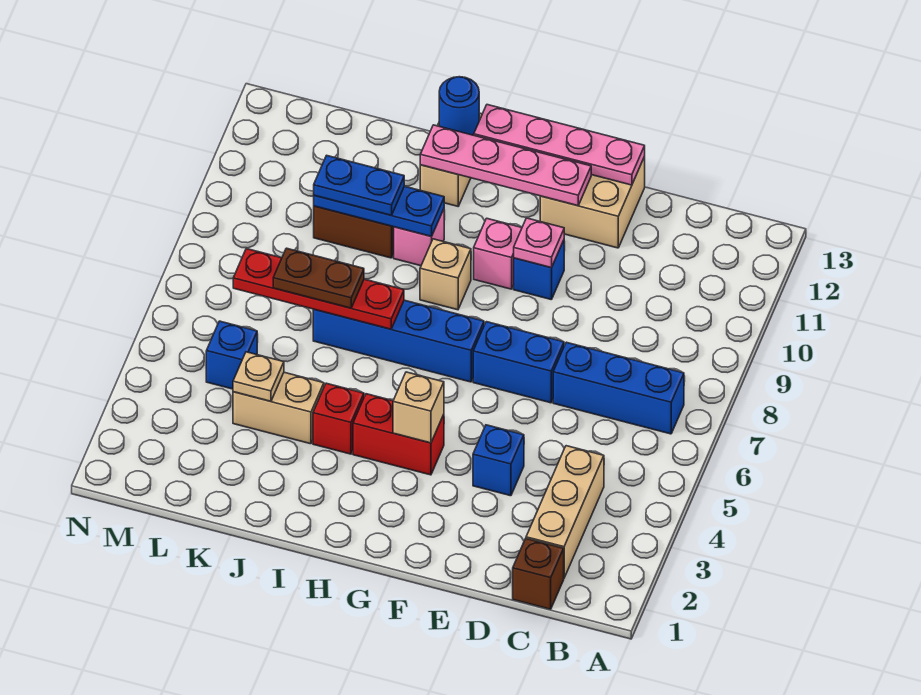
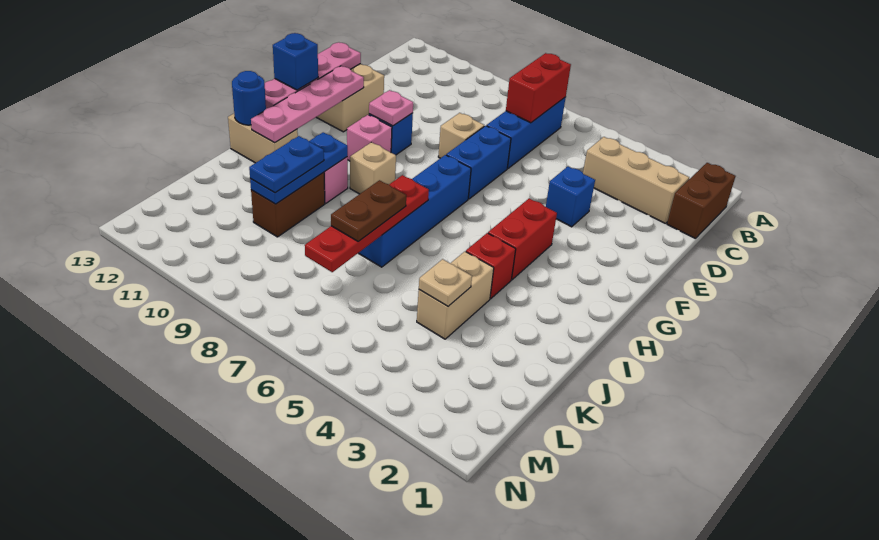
none -> red brick B7:C7 level 2
brown brick C1 level 1 -> brown brick B1:C1 level 1
tan brick G4 level 2 -> tan brick E8 level 1
blue brick L5 level 1 -> blue brick G13 level 3

